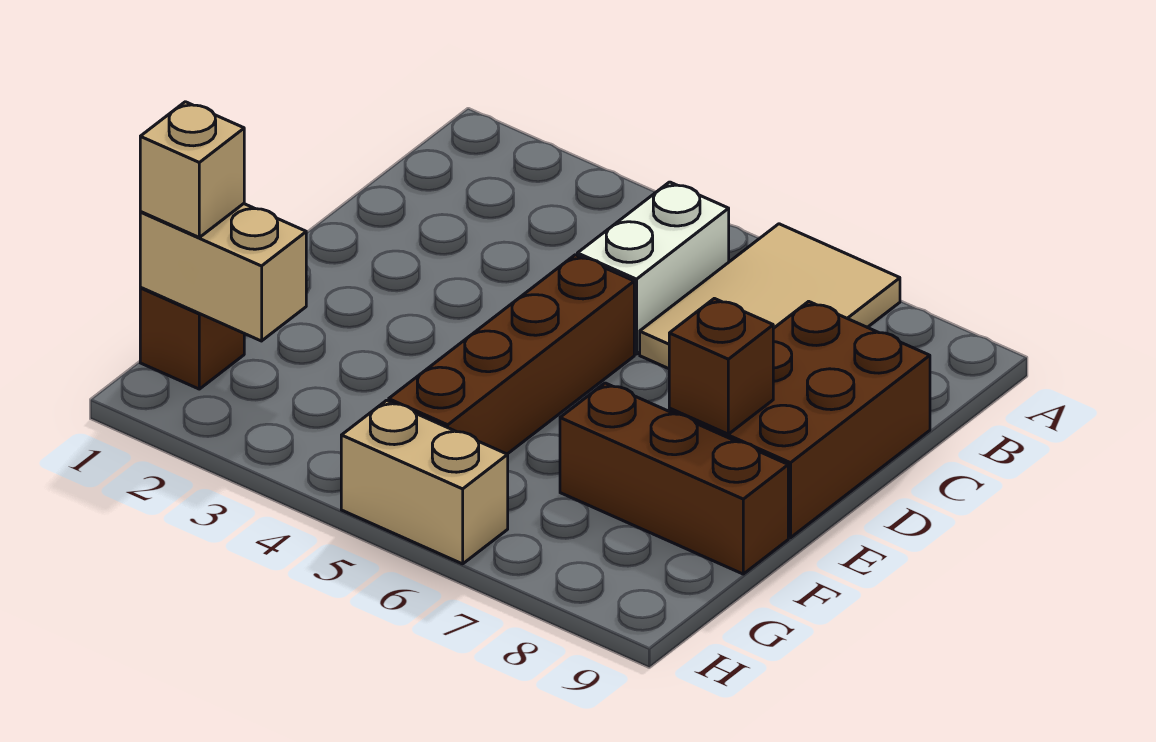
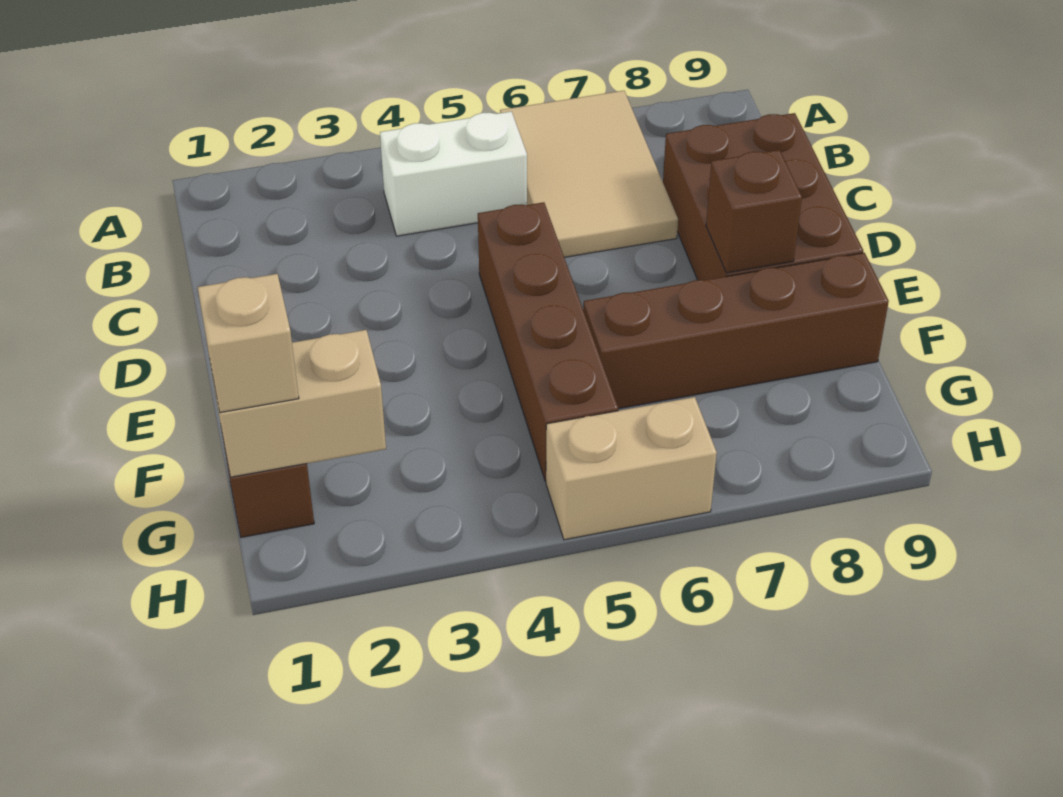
white brick B5:C5 level 1 -> white brick B4:B5 level 1
brown brick F7:F9 level 1 -> brown brick F6:F9 level 1

